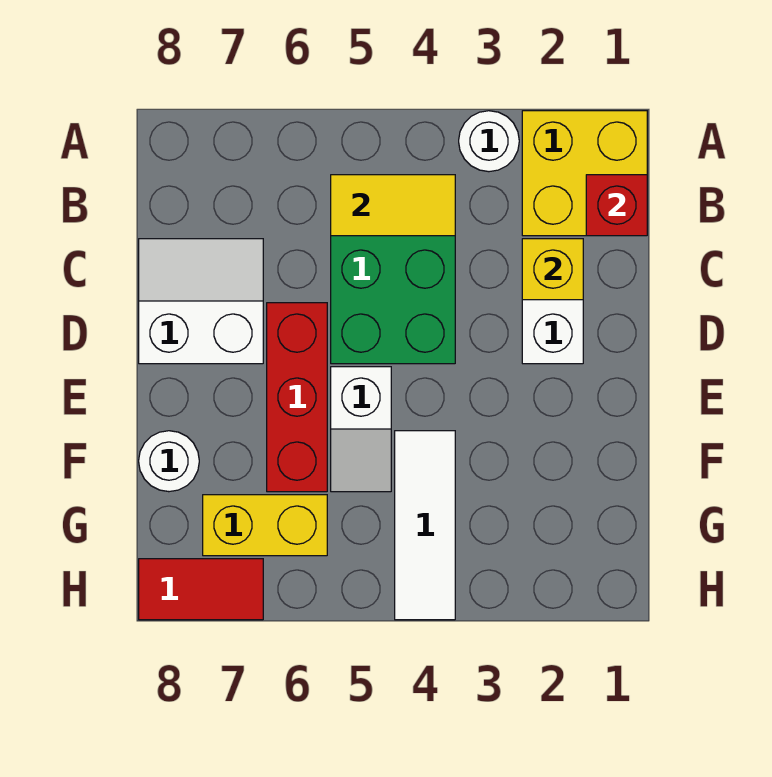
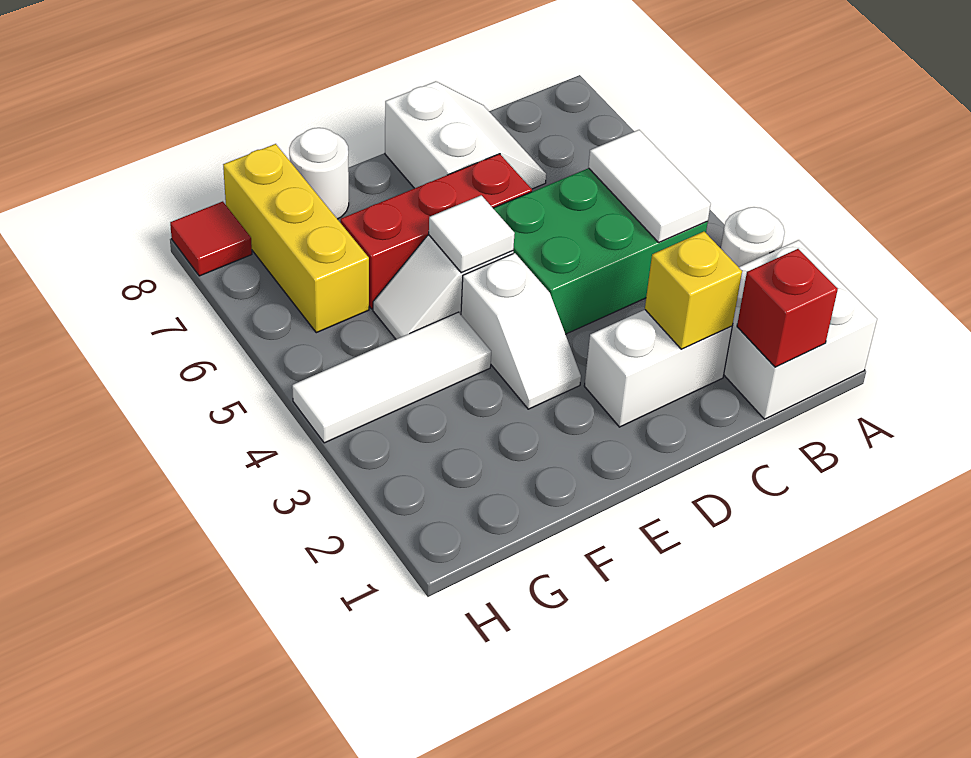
yellow brick A1:B2 level 1 -> white brick A1:B2 level 1
yellow tile B4:B5 level 2 -> white tile B4:B5 level 2
none -> white slope E3:E4 level 1 top 4
none -> white tile E5 level 2
yellow brick G6:G7 level 1 -> yellow brick G6:G8 level 1
red tile H7:H8 level 1 -> red tile H8 level 1

